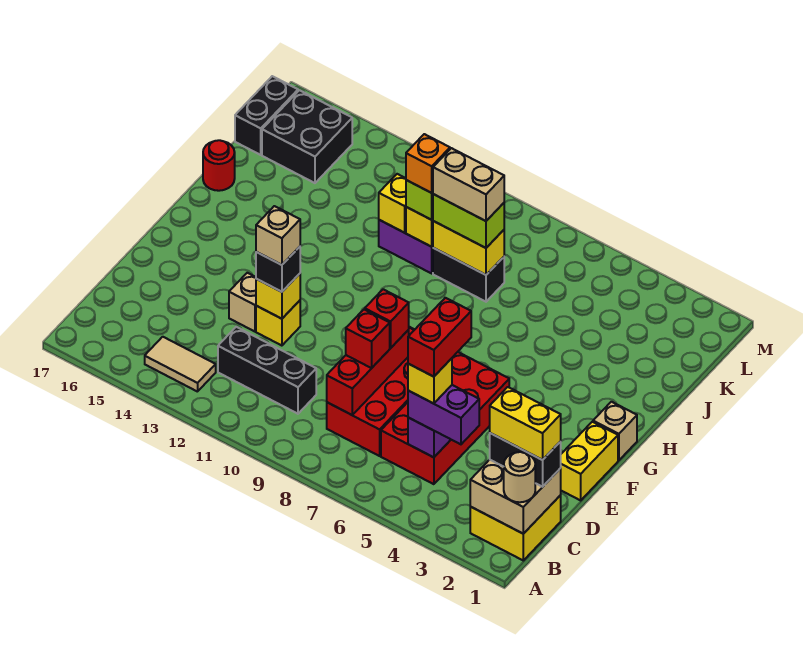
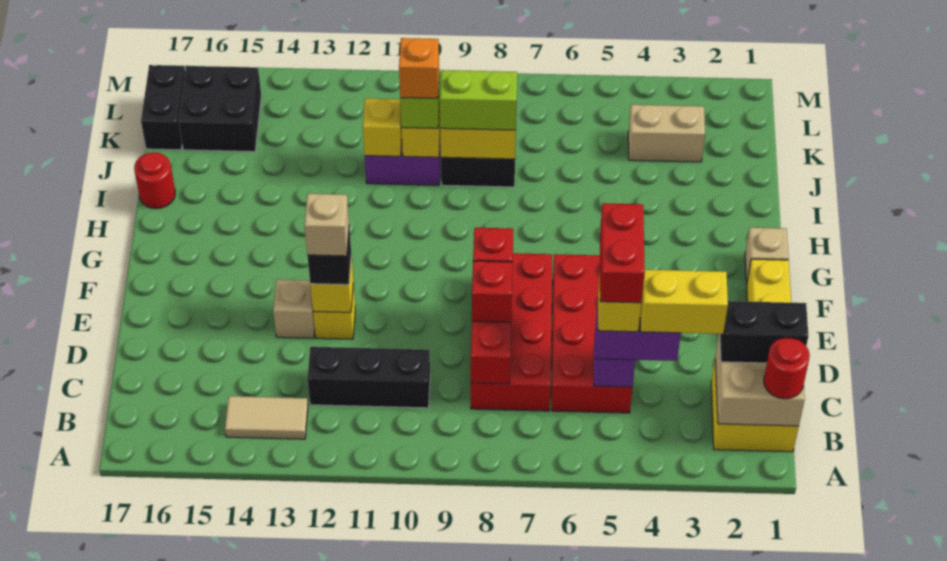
tan round brick B1 level 3 -> red round brick B1 level 3
yellow brick C1:C2 level 4 -> yellow brick C3:C4 level 4
tan brick J8:J9 level 4 -> tan brick K3:K4 level 1

